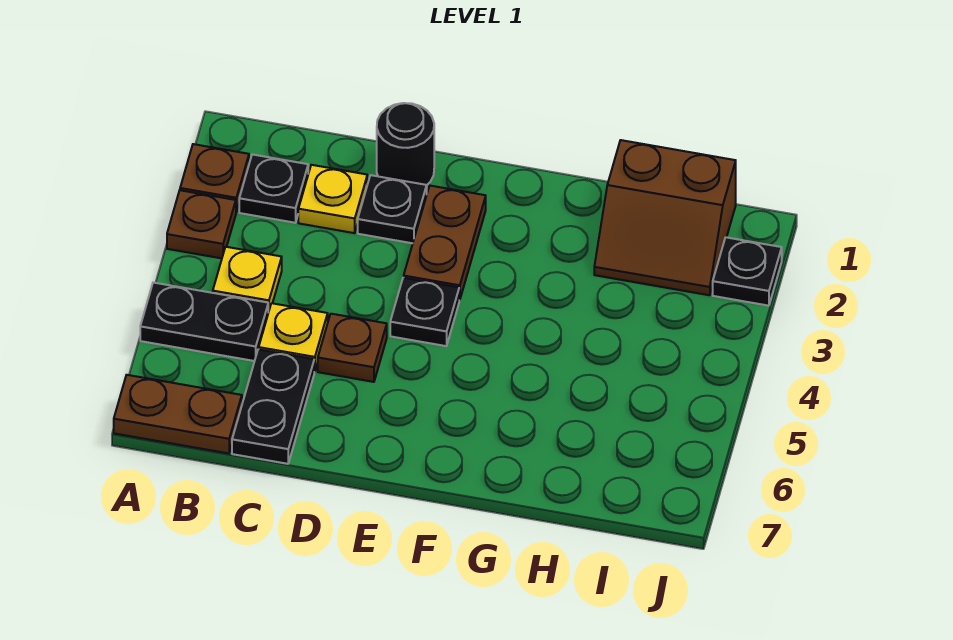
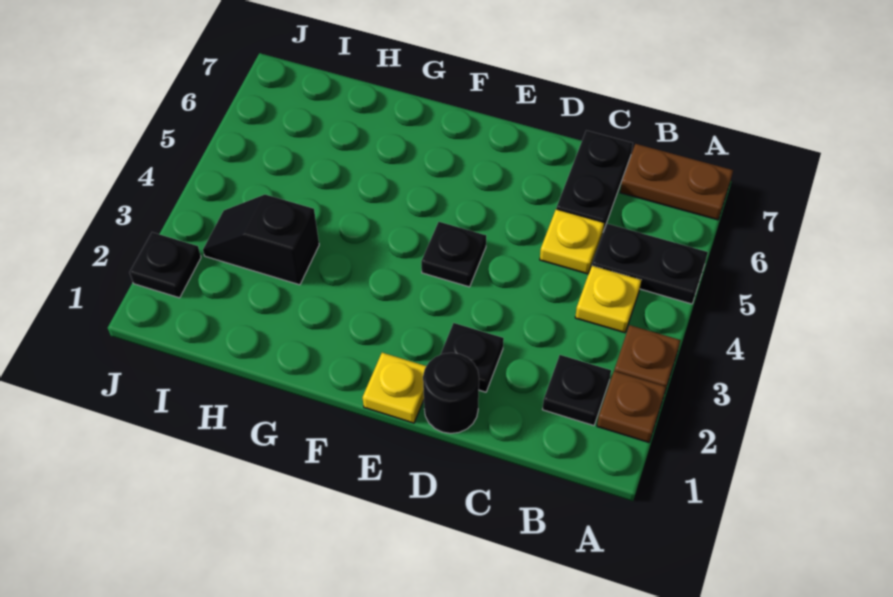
yellow plate C2 level 1 -> yellow plate E1 level 1
brown plate D5 level 1 -> none
brown plate E2:E3 level 1 -> none
brown slope H1:I2 level 1 top 1 -> none
none -> black slope H3:I3 level 1 top H

